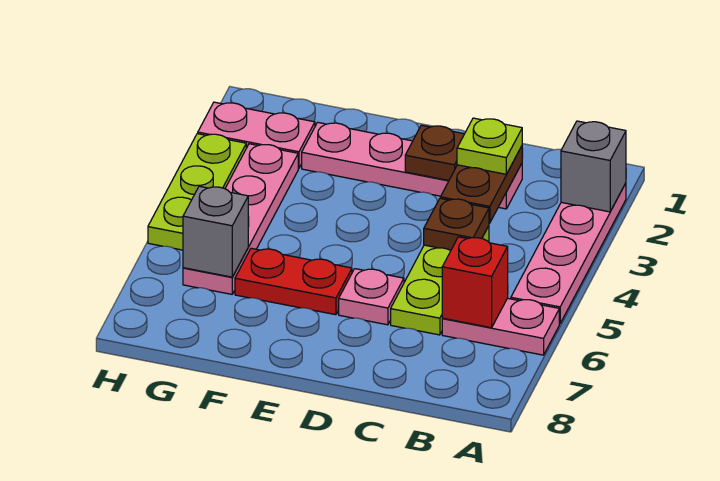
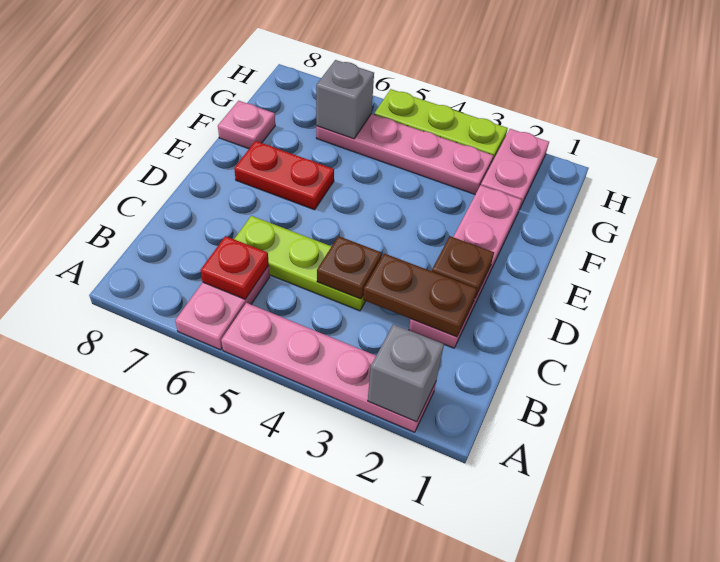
red brick B6 level 2 -> red plate B6 level 2
lime plate C2 level 3 -> none
pink plate D6 level 1 -> pink plate F8 level 1
red plate E6:F6 level 1 -> red plate E6:E7 level 1

